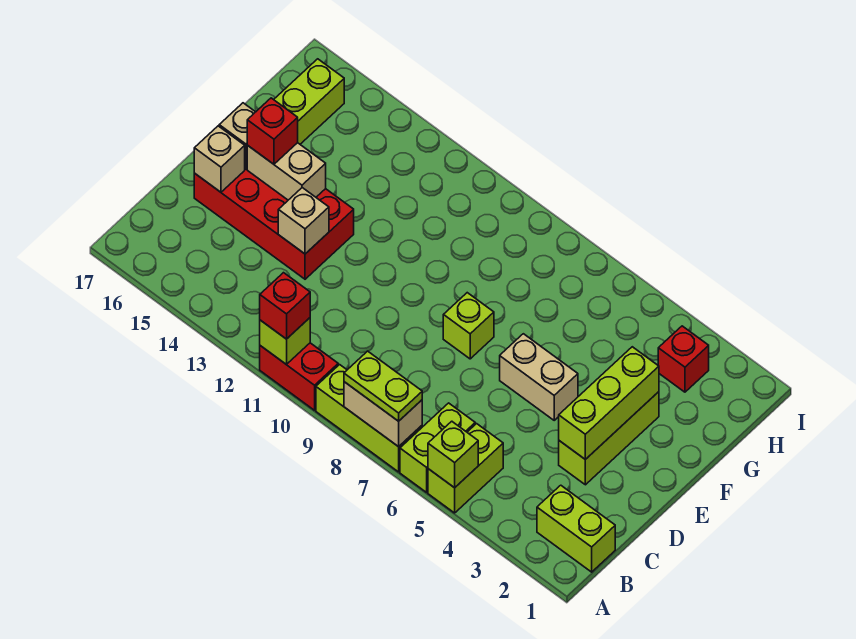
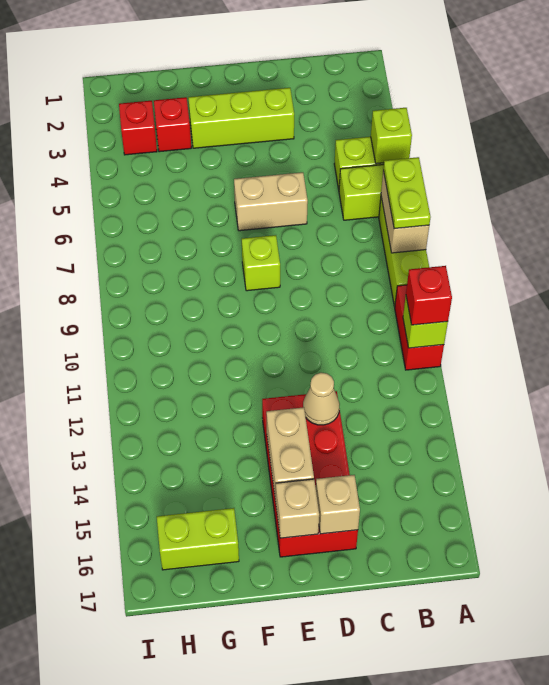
lime brick B1:B2 level 1 -> none
lime brick D3:F3 level 2 -> none
tan brick D13 level 2 -> tan cone D13 level 2
tan brick E5:E6 level 1 -> tan brick D6:E6 level 1
red brick E15 level 3 -> red brick G3 level 1

